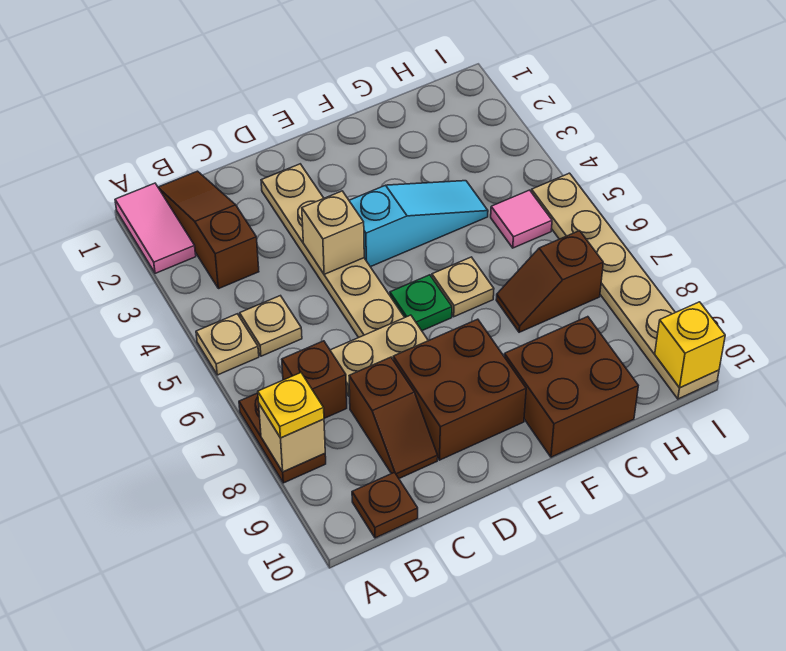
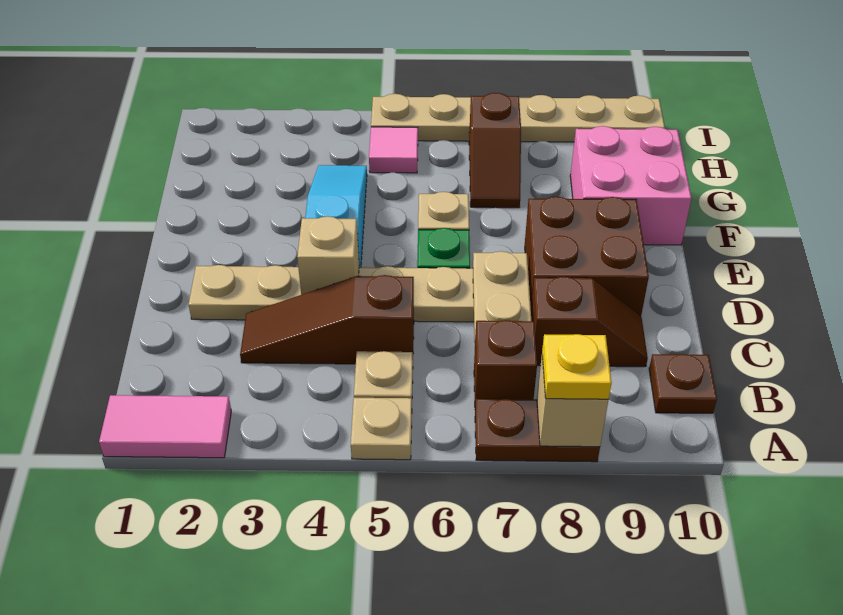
brown slope B1:B3 level 1 top 3 -> brown slope C3:C5 level 1 top 5
brown brick F9:G10 level 1 -> pink brick F9:G10 level 1
yellow brick I10 level 2 -> none

